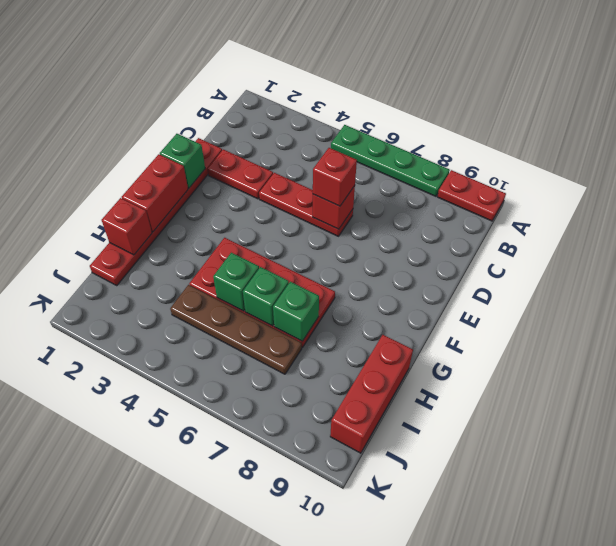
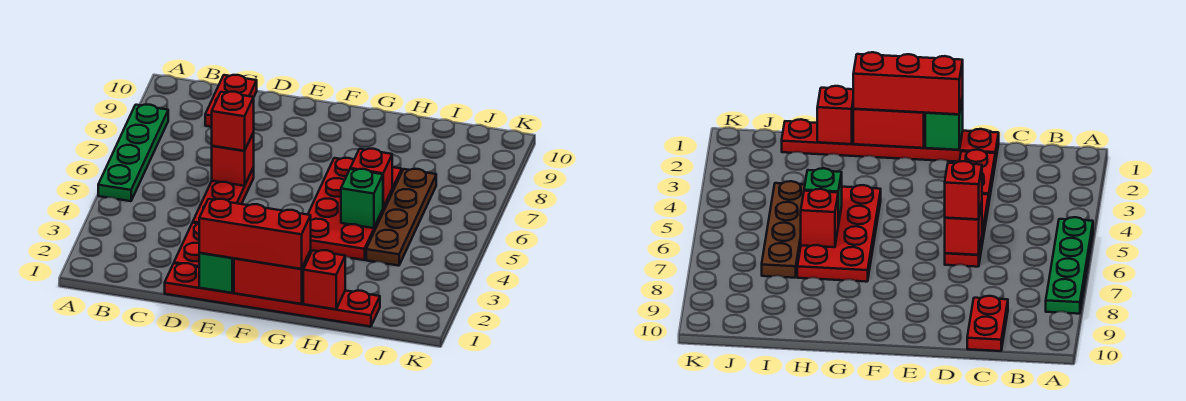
red plate A9:A10 level 1 -> red plate C9:C10 level 1
green brick H6 level 2 -> red brick H6 level 2
green brick H7 level 2 -> none
red brick H10:J10 level 1 -> red brick E1:G1 level 3

